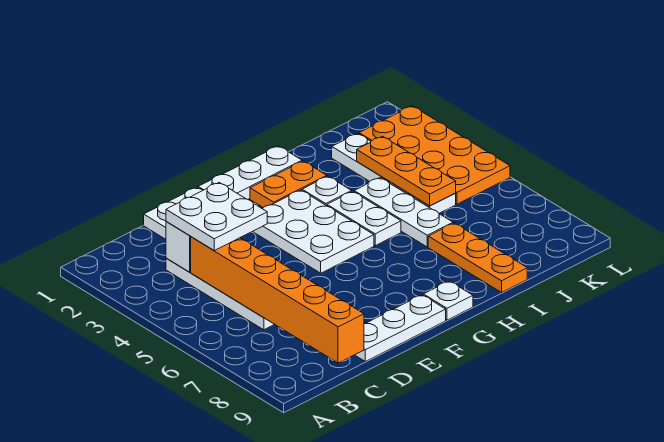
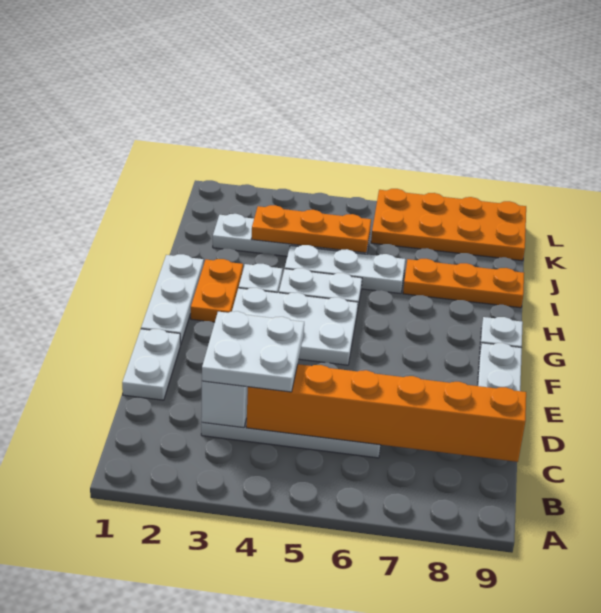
orange plate K2:L5 level 1 -> orange plate K6:L9 level 1

